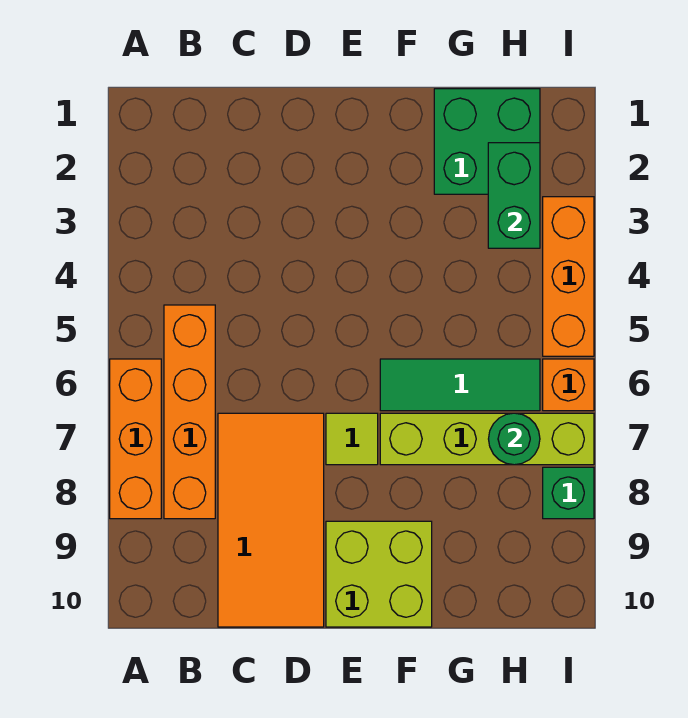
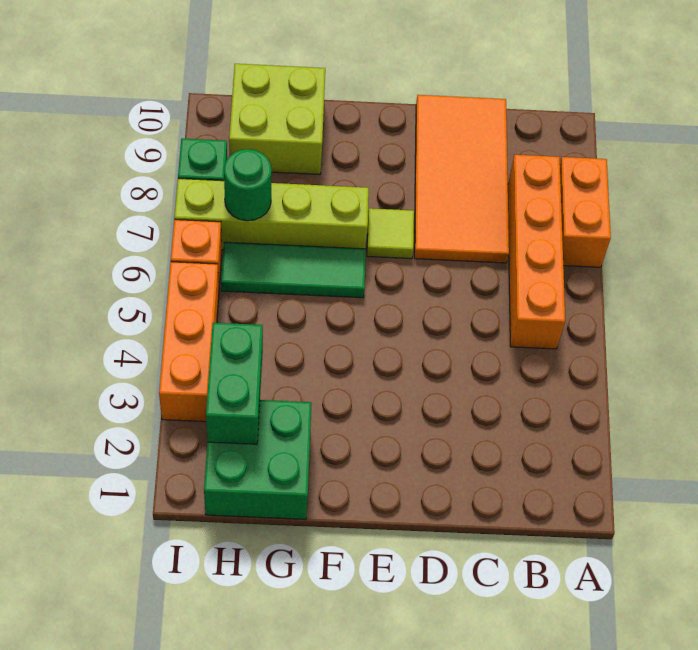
orange brick A6:A8 level 1 -> orange brick A7:A8 level 1
lime brick E9:F10 level 1 -> lime brick G9:H10 level 1

